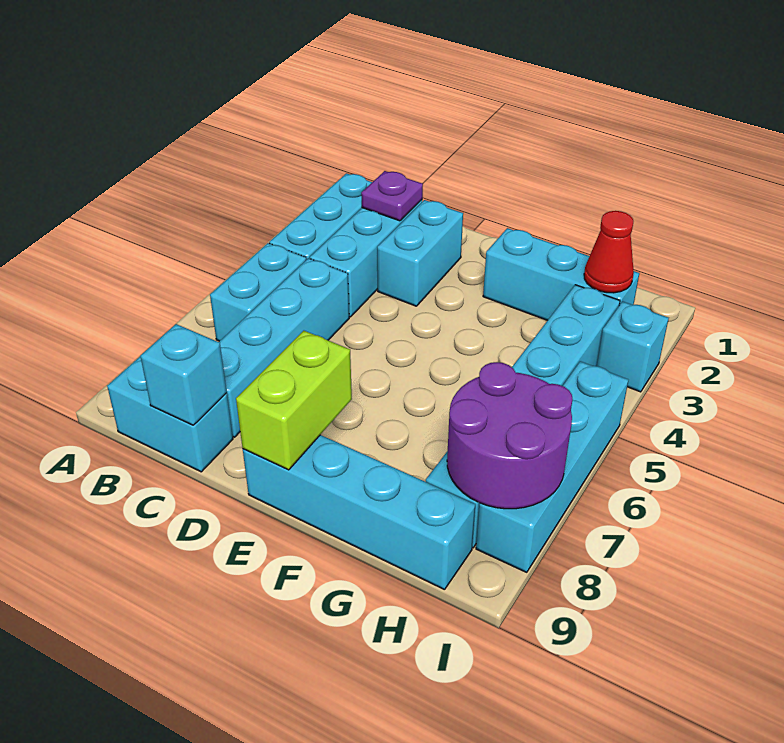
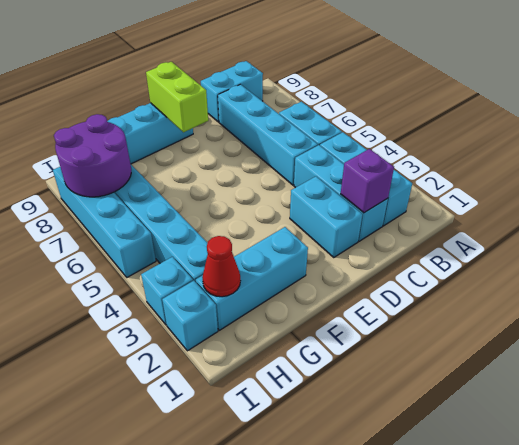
purple plate C2 level 2 -> purple brick C2 level 2
cyan brick C9 level 2 -> cyan brick I2 level 1

